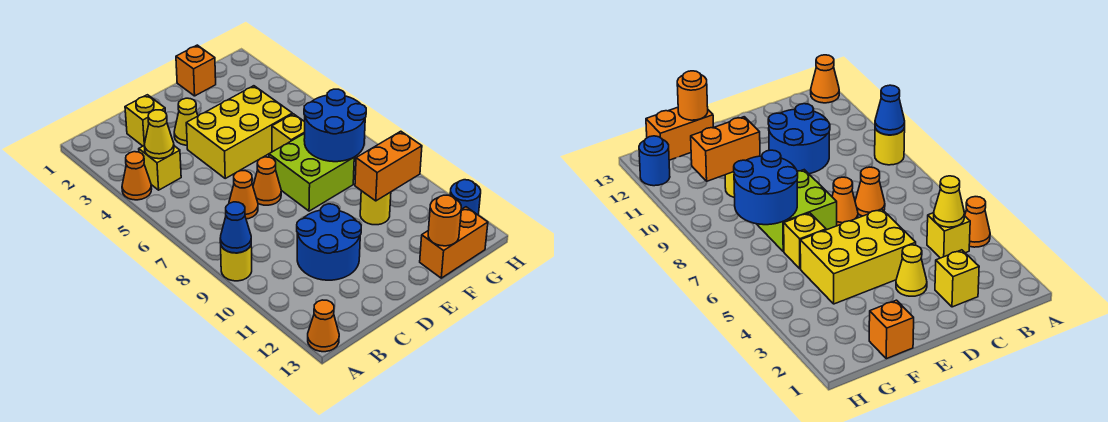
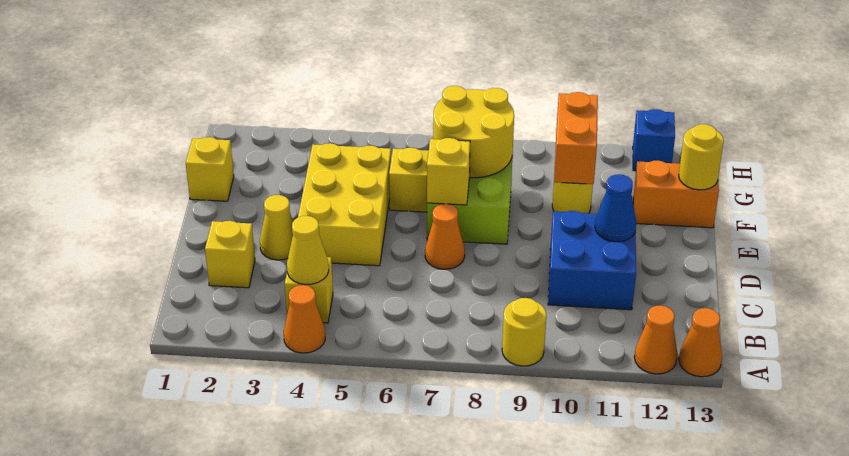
blue cone A9 level 2 -> blue cone D11 level 2
orange cone C7 level 1 -> orange cone A12 level 1
blue round brick C10:D11 level 1 -> blue brick C10:D11 level 1
none -> yellow brick E7 level 2
orange brick F1 level 1 -> yellow brick F1 level 1
blue round brick F7:G8 level 2 -> yellow round brick F7:G8 level 2
orange brick F13:G13 level 1 -> orange brick F12:F13 level 1
orange round brick F13 level 2 -> yellow round brick F13 level 2
blue round brick H12 level 1 -> blue brick H12 level 1

